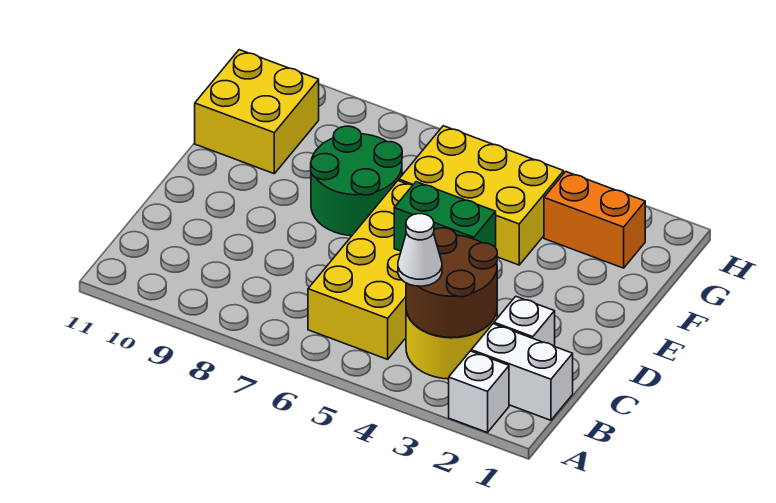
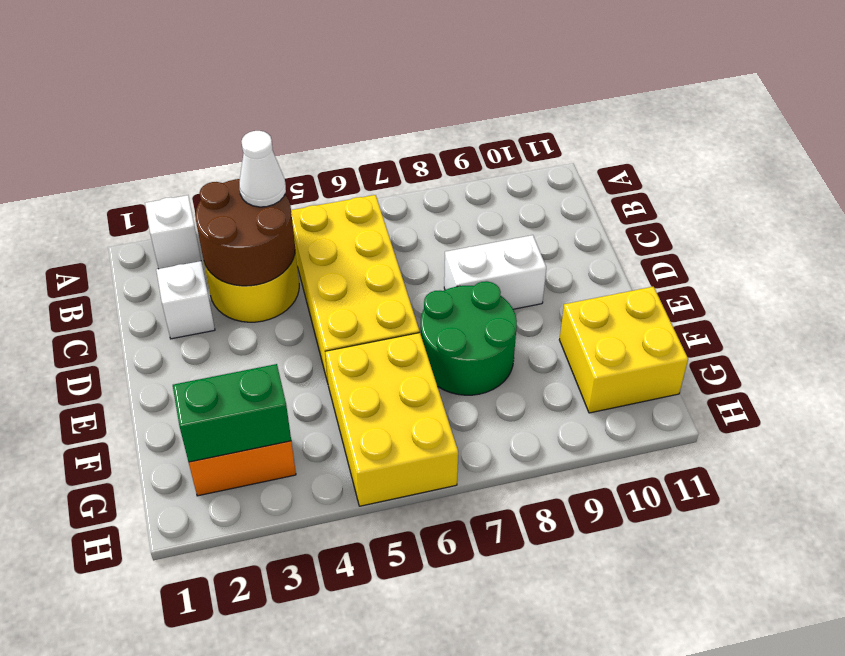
white brick B1:B2 level 1 -> white brick D8:D9 level 1
green brick D4:D5 level 2 -> green brick G2:G3 level 2
yellow brick F4:G6 level 1 -> yellow brick F5:H6 level 1

